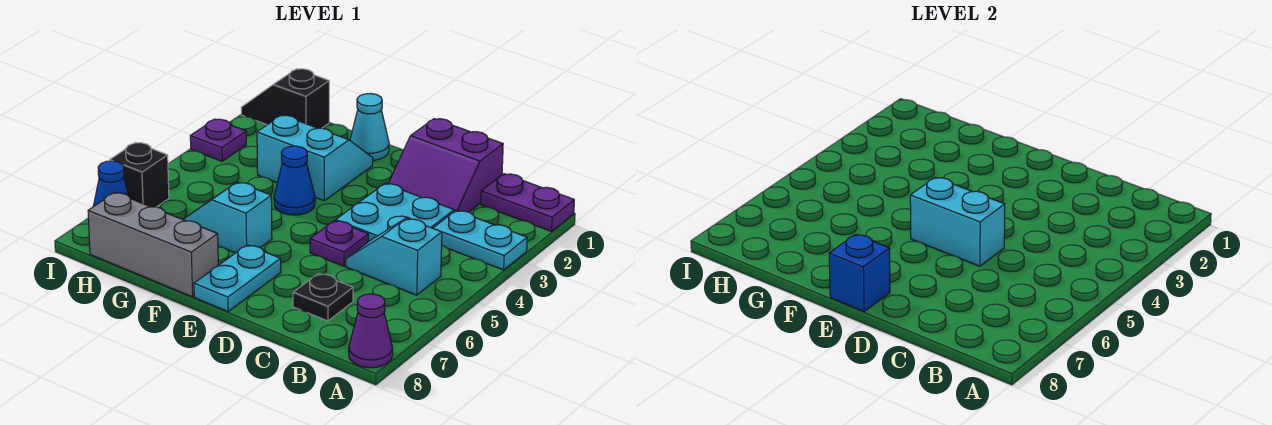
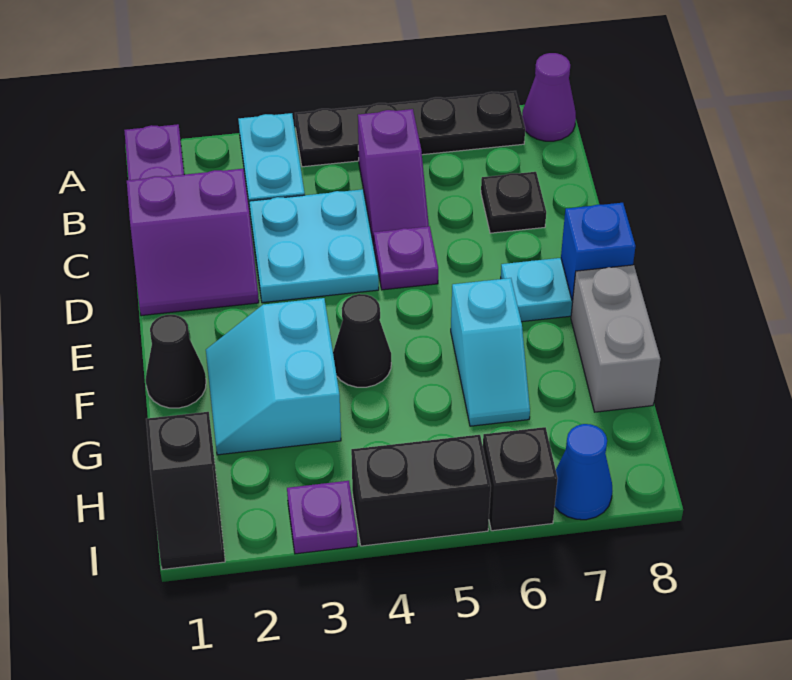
none -> black plate A4:A7 level 1
cyan slope B5:C5 level 1 top B -> purple slope B5:C5 level 1 top B
purple slope C1:D2 level 1 top 1 -> purple slope C1:D2 level 1 top C
cyan brick D5:E5 level 2 -> none
cyan cone F1 level 1 -> black cone F1 level 1
blue cone F4 level 1 -> black cone F4 level 1
grey brick F8:H8 level 1 -> grey brick F8:G8 level 1
none -> black brick I4:I5 level 1

